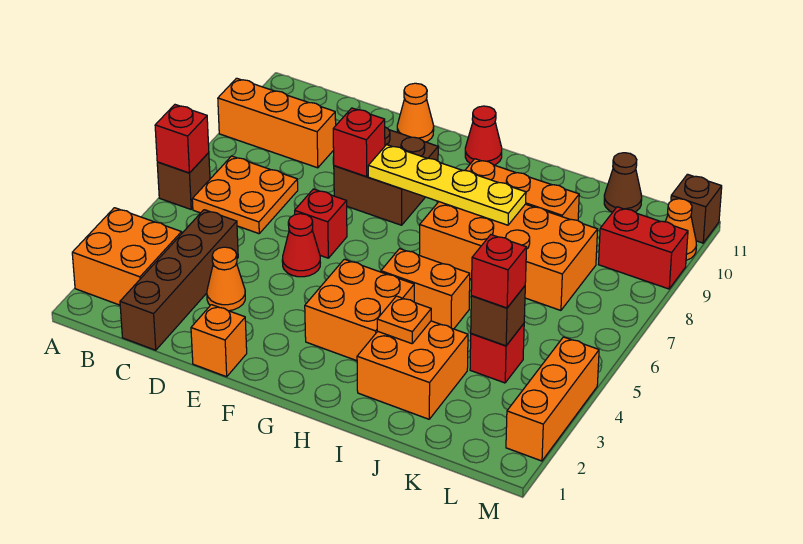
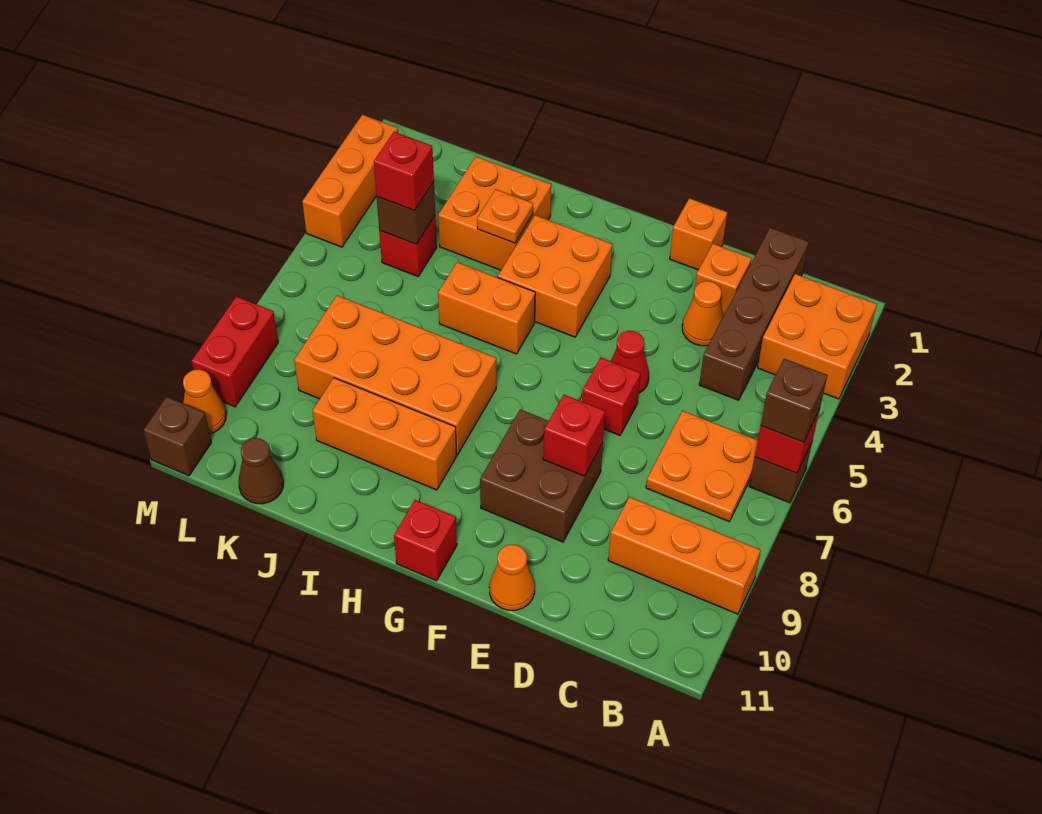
none -> brown brick A6 level 3
none -> orange brick D2 level 1
yellow plate F8:I8 level 2 -> none
red cone G11 level 1 -> red brick G11 level 1
red brick L9:M9 level 1 -> red brick M8:M9 level 1

